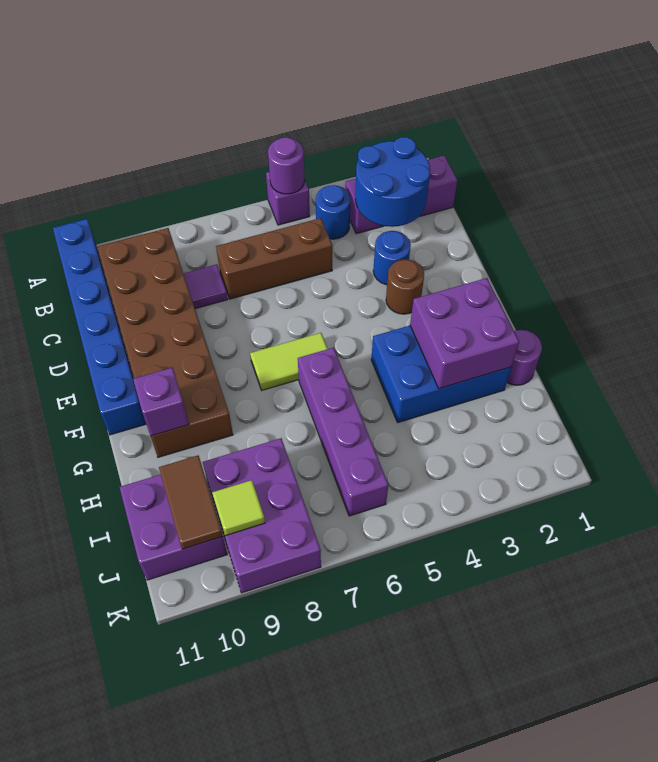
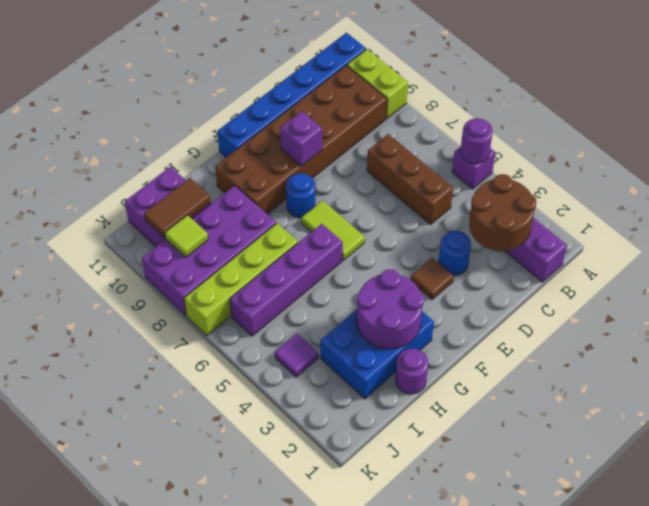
none -> lime brick A9:A10 level 1
blue round brick B2:C3 level 2 -> brown round brick B2:C3 level 2
blue round brick B4 level 1 -> blue round brick F8 level 1
purple tile C8 level 1 -> purple tile J4 level 1
brown round brick E3 level 1 -> brown tile E3 level 1
blue brick G2:H4 level 1 -> blue brick G2:I3 level 1
purple brick G2:H3 level 2 -> purple round brick G2:H3 level 2
purple brick G10 level 2 -> purple brick E9 level 2
none -> lime brick H7:K7 level 1
purple brick I8:K9 level 1 -> purple brick H8:K9 level 1

